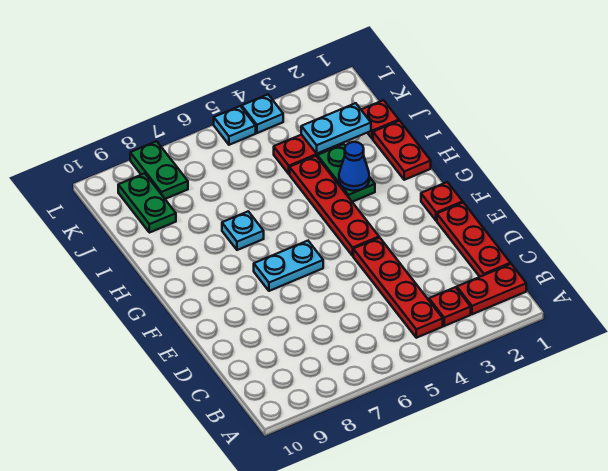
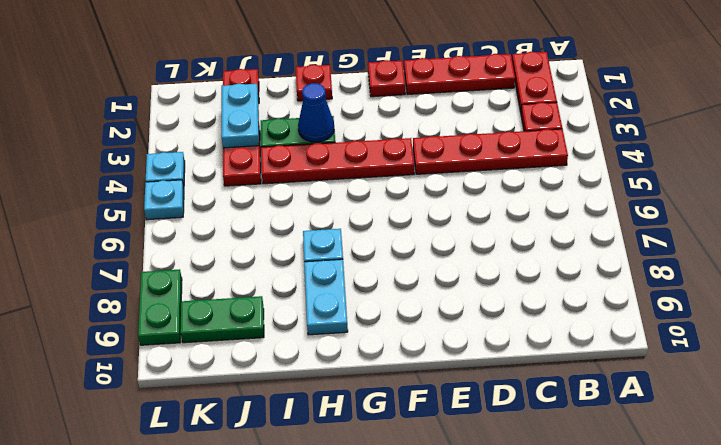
cyan plate F6:F7 level 1 -> cyan plate H8:H9 level 1
red plate H1:I1 level 1 -> red plate H1 level 1
green plate K8:L8 level 1 -> green plate L8:L9 level 1

